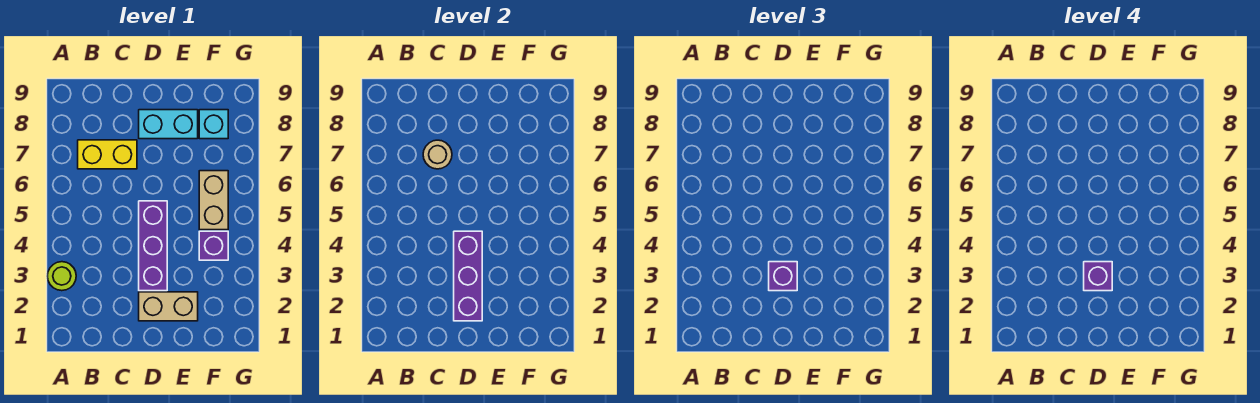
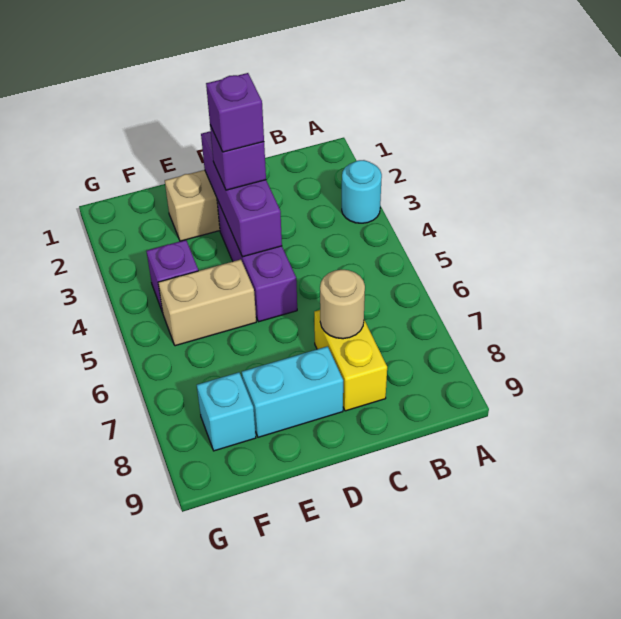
lime round brick A3 level 1 -> cyan round brick A3 level 1
yellow brick B7:C7 level 1 -> yellow brick C7:C8 level 1
tan brick F5:F6 level 1 -> tan brick E5:F5 level 1

